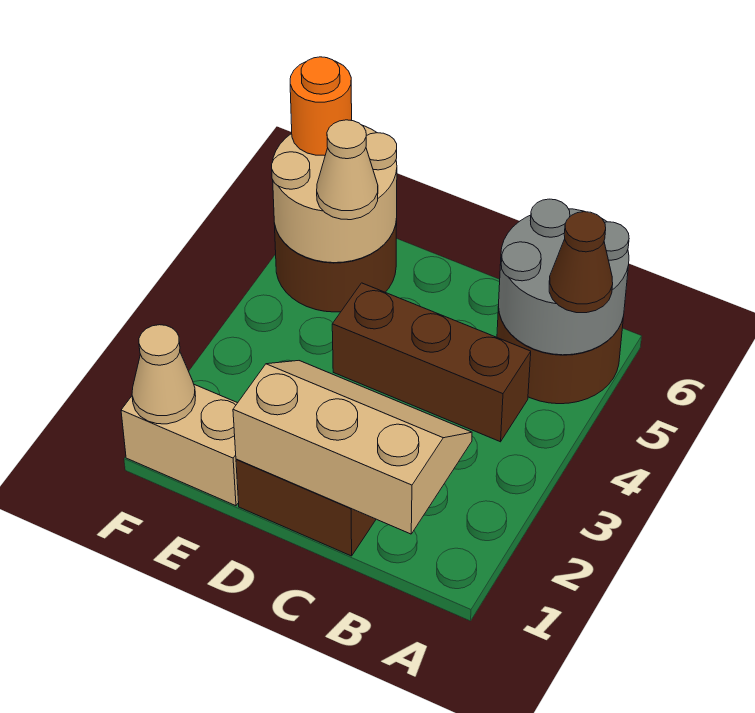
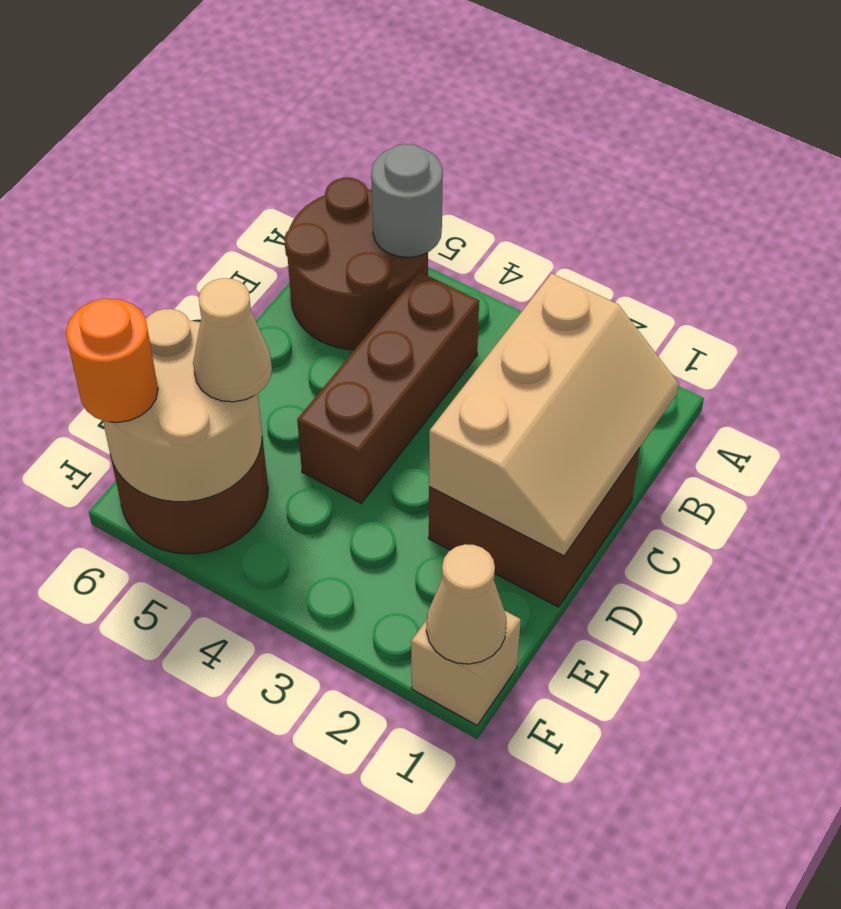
grey round brick A5:B6 level 2 -> grey round brick A5 level 2
brown cone A5 level 3 -> none
tan slope B1:D2 level 2 top 1 -> tan slope B1:D2 level 2 top 2
tan brick E1:F1 level 1 -> tan brick F1 level 1

